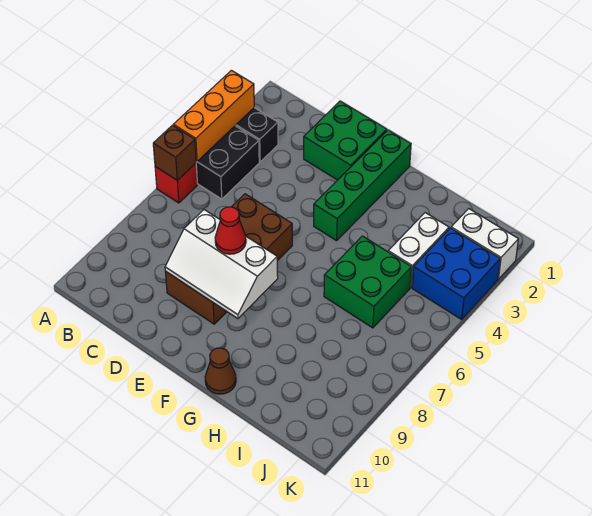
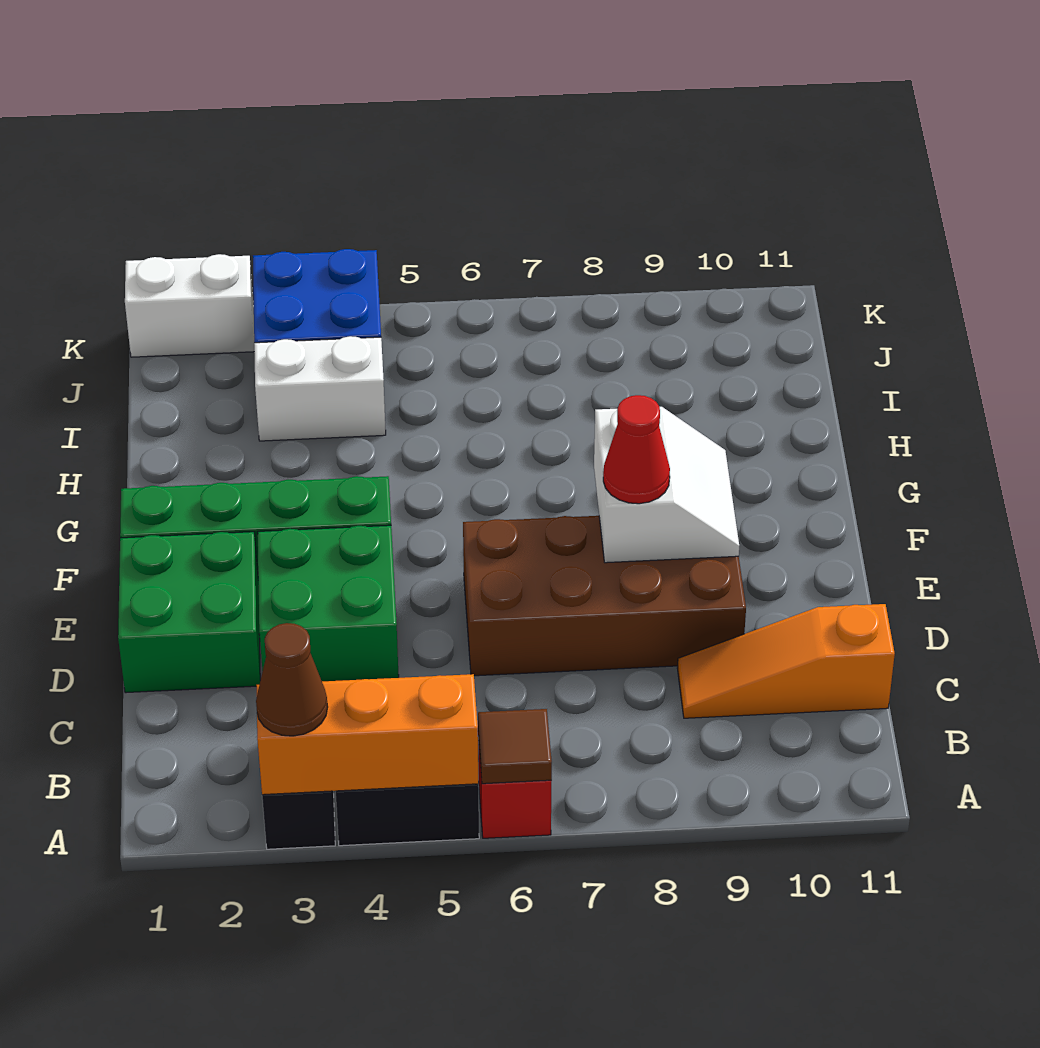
brown brick A6 level 2 -> brown tile A6 level 2
none -> orange slope C9:C11 level 1 top 11
white slope D8:F9 level 2 top 8 -> white slope E8:F9 level 2 top 8
brown cone G11 level 1 -> brown cone A3 level 3
green brick H5:I6 level 1 -> green brick D3:E4 level 1
white brick J2:K2 level 1 -> white brick K1:K2 level 1

